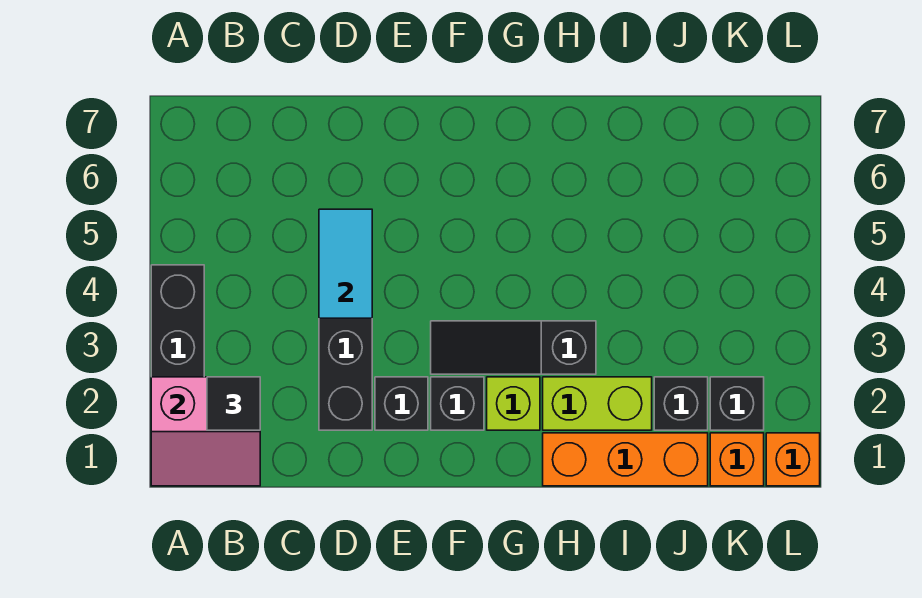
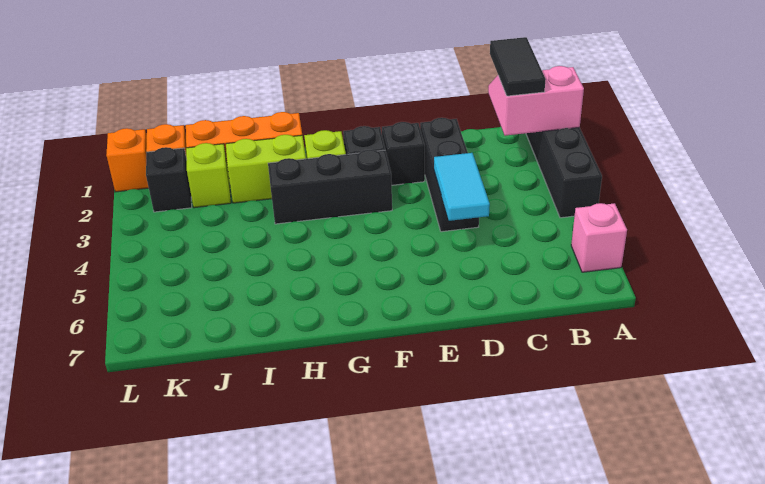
none -> pink brick A6 level 1
black tile B2 level 3 -> black tile B1:B2 level 3
black slope F3:H3 level 1 top H -> black brick F3:H3 level 1
black brick J2 level 1 -> lime brick J2 level 1

